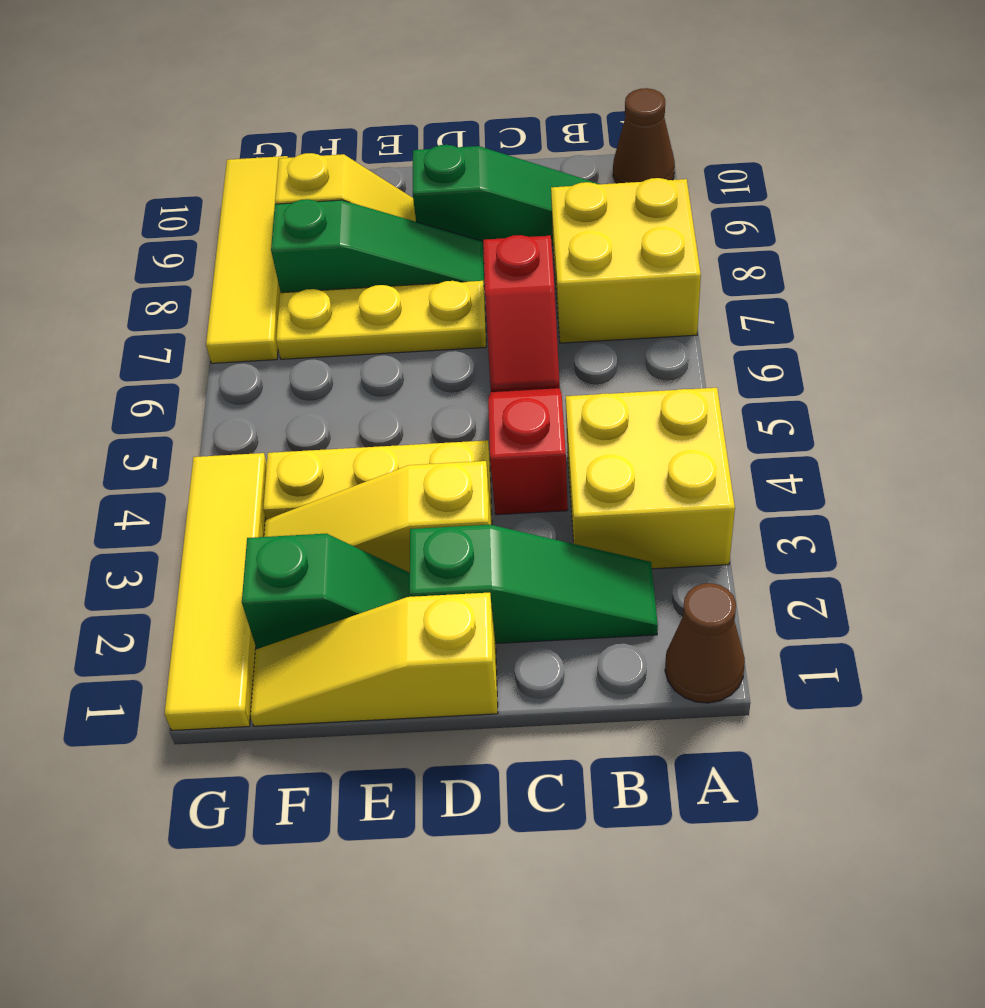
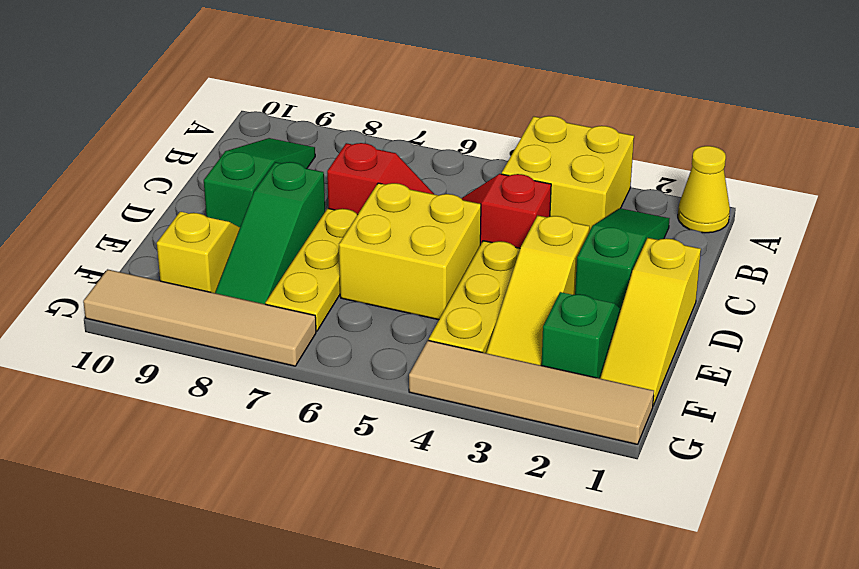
brown cone A1 level 1 -> yellow cone A1 level 1
yellow brick A7:B8 level 1 -> yellow brick D5:E6 level 1
brown cone A10 level 1 -> none
green slope D8:F8 level 1 top F -> green slope D8:F8 level 1 top D
yellow tile G1:G4 level 1 -> tan tile G1:G4 level 1
yellow tile G7:G10 level 1 -> tan tile G7:G10 level 1

